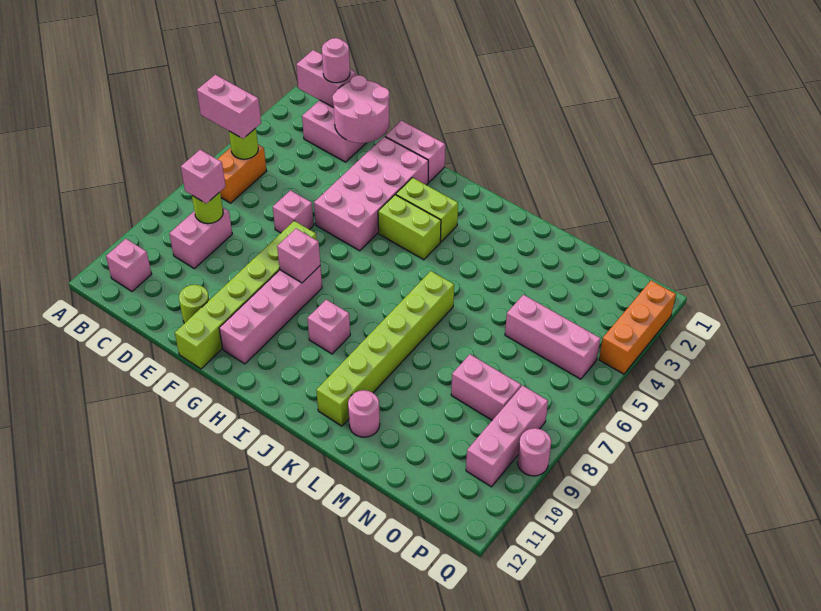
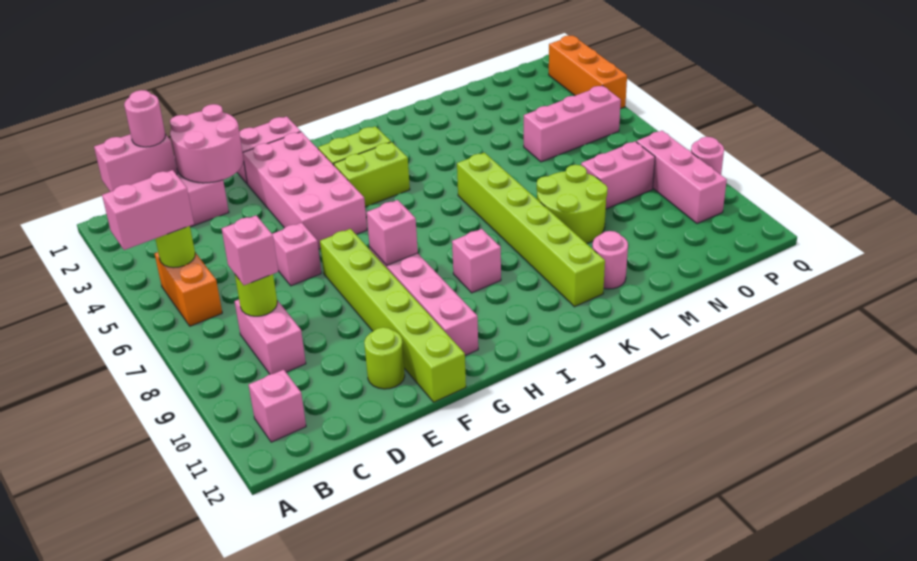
none -> lime round brick L8:M9 level 1

